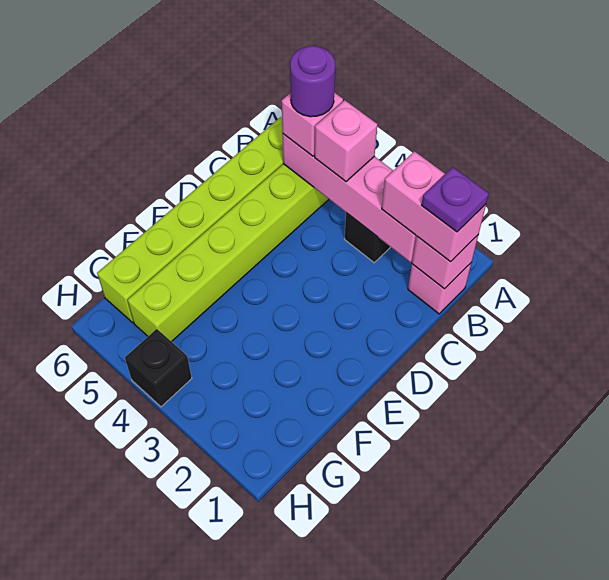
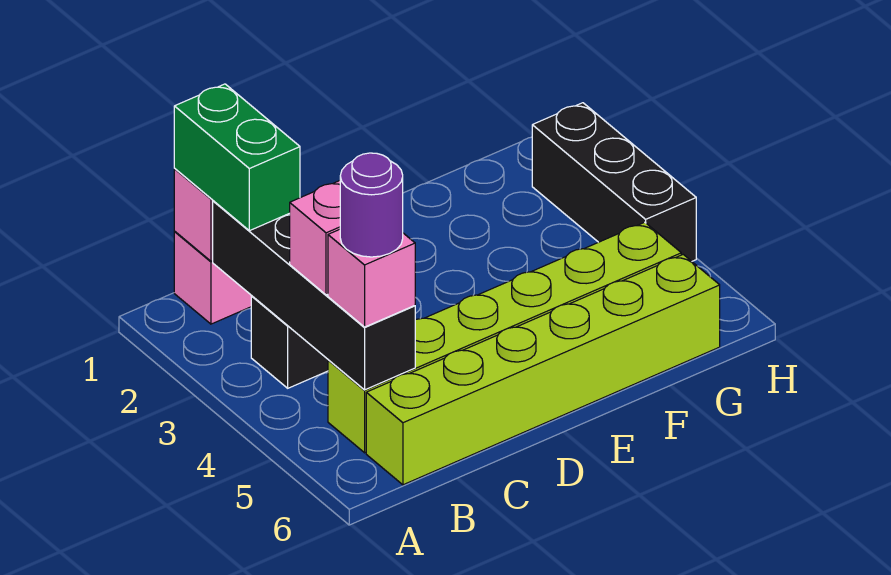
pink brick B1:B2 level 3 -> green brick B1:B2 level 3
purple plate B1 level 4 -> none
pink brick B2:B5 level 2 -> black brick B2:B5 level 2
black brick H4 level 1 -> black brick H2:H4 level 1

